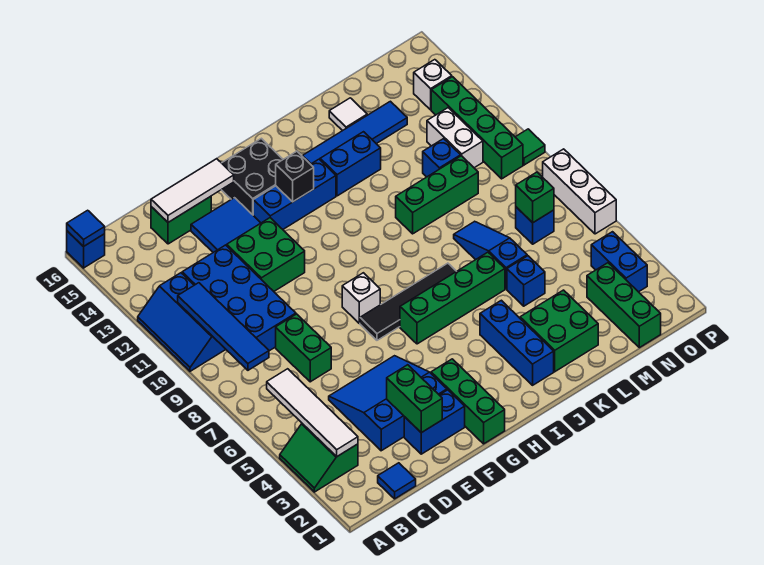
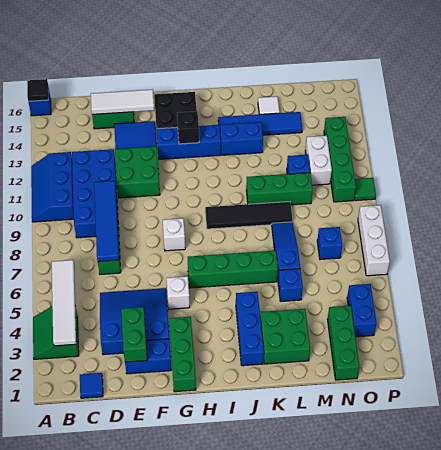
blue tile A16 level 2 -> black tile A16 level 2
blue tile B8:B11 level 2 -> blue tile D7:D10 level 2
black tile G7:J7 level 1 -> black tile I9:L9 level 1
green brick N7 level 2 -> none
white brick O14 level 1 -> white brick G5 level 1

